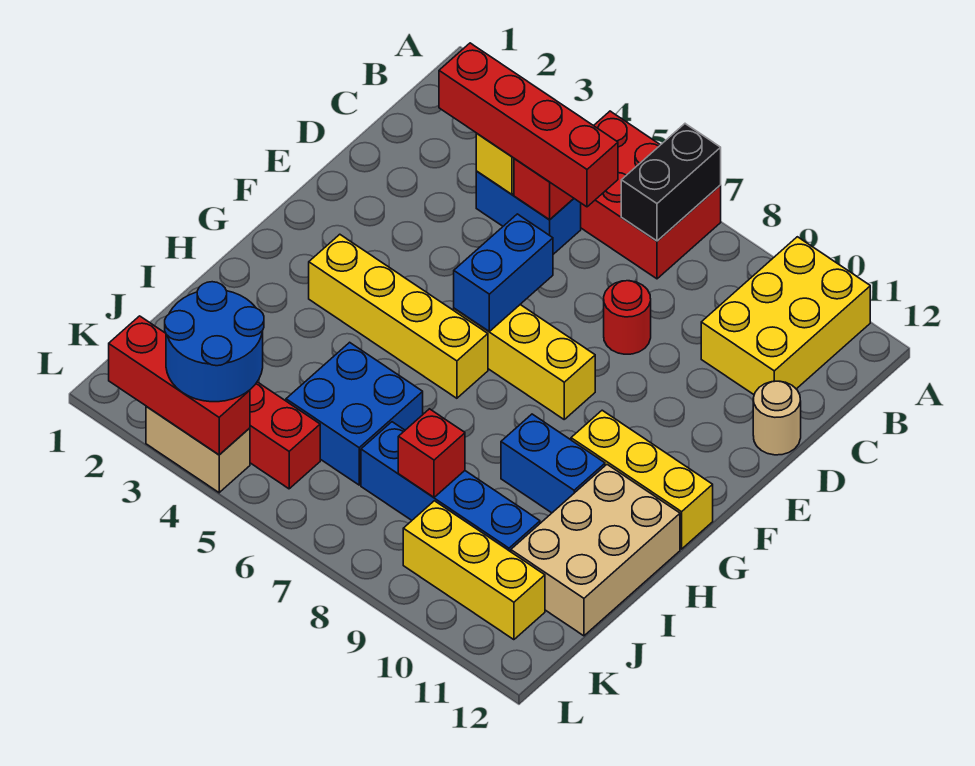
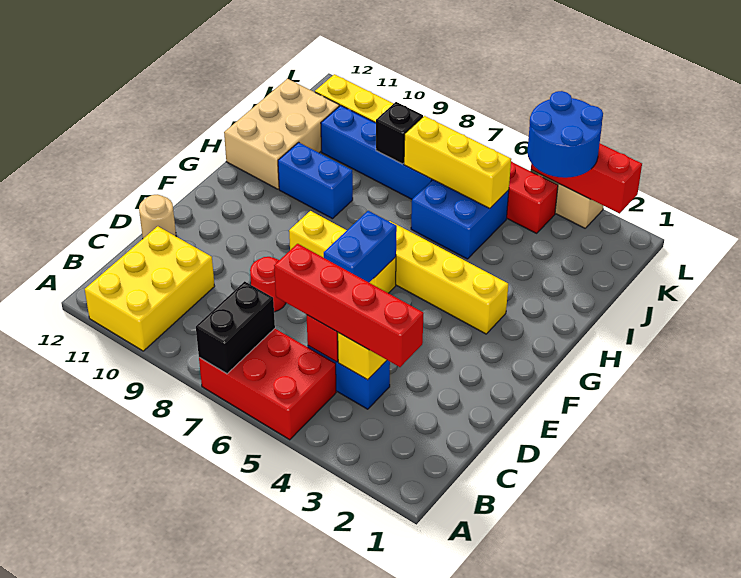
yellow brick G10:G12 level 1 -> yellow brick J5:J7 level 2
red brick J8 level 2 -> black brick J8 level 2

